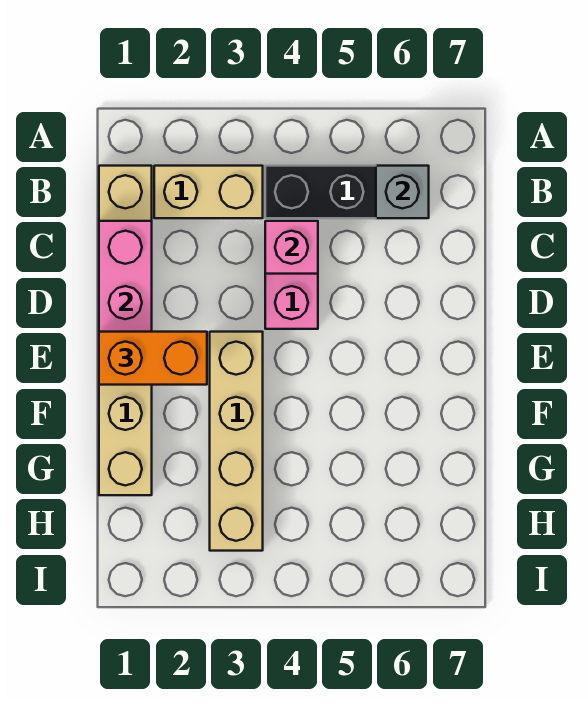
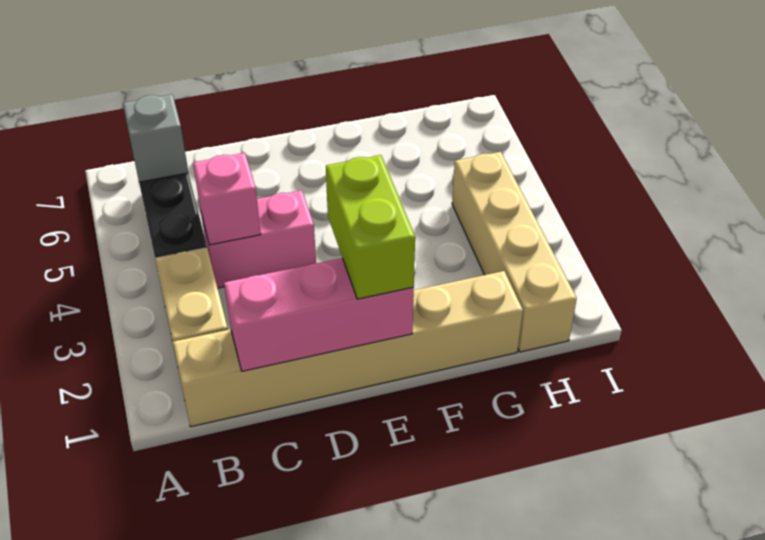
orange brick E1:E2 level 3 -> lime brick E1:E2 level 3
tan brick E3:H3 level 1 -> tan brick H1:H4 level 1

